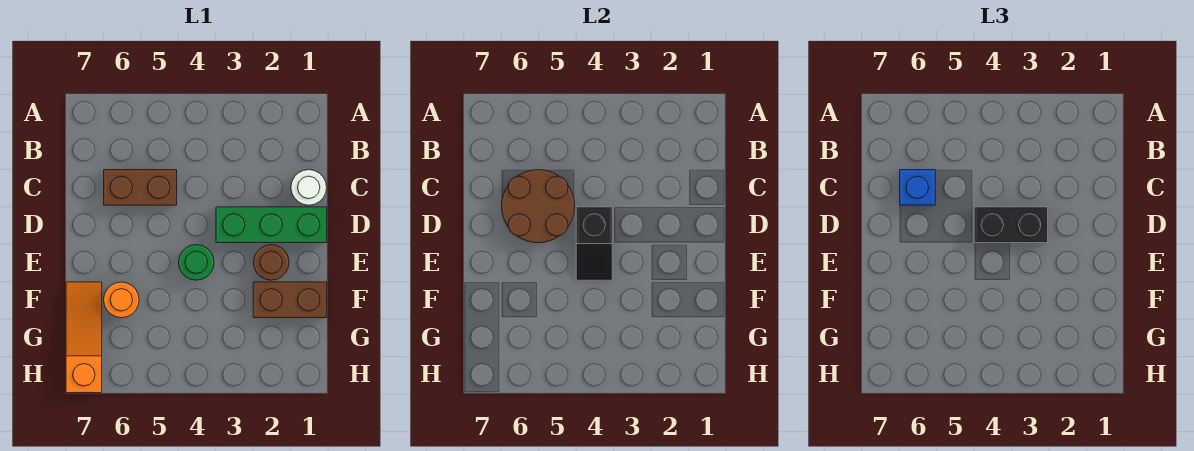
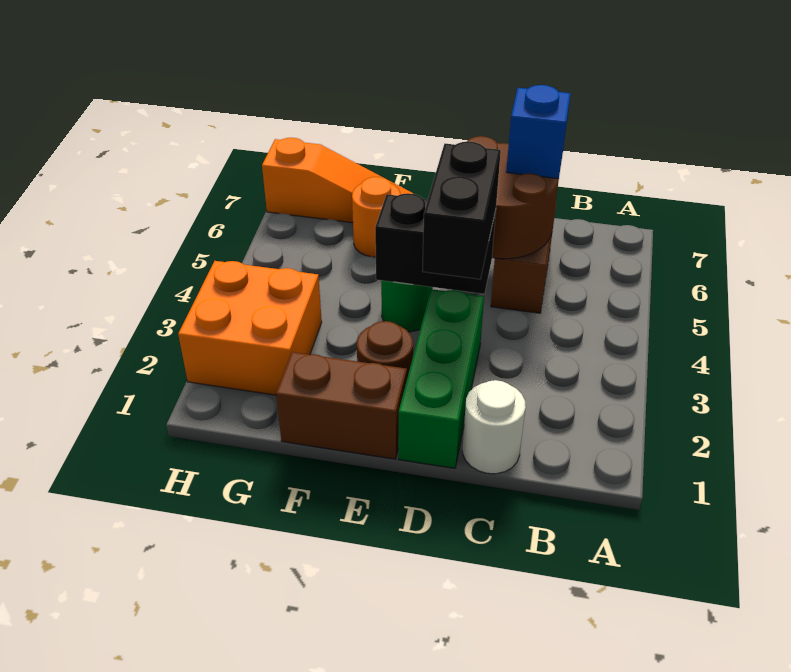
black slope D4:E4 level 2 top D -> black brick D4:E4 level 2
brown brick F1:F2 level 1 -> brown brick E1:F1 level 1
none -> orange brick G2:H3 level 1

